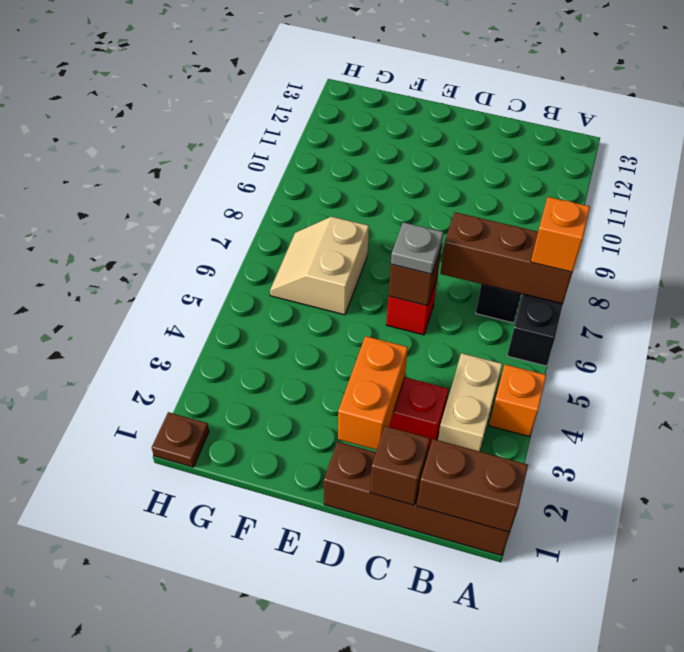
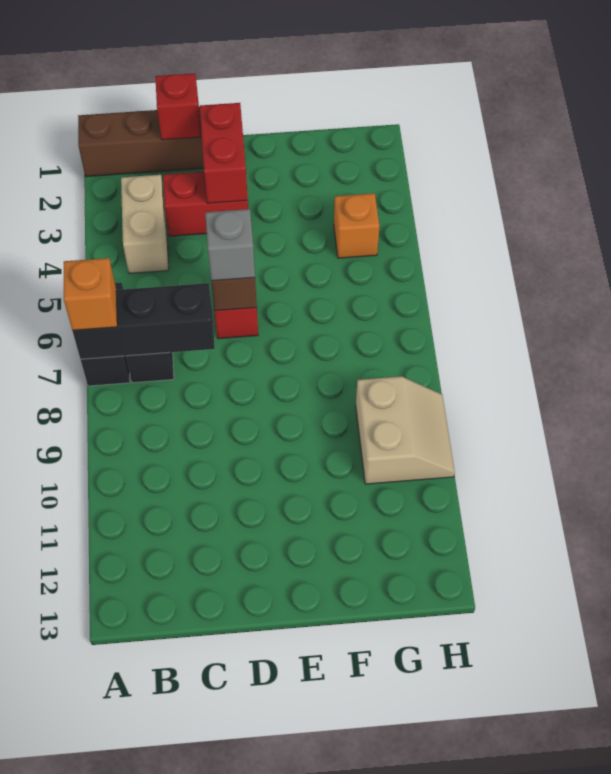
brown brick A1:B1 level 2 -> none
orange brick A4 level 1 -> orange brick G4 level 1
brown brick A7:C7 level 2 -> black brick A7:C7 level 2
brown brick C1 level 2 -> red brick C1 level 2
orange brick D2:D3 level 2 -> red brick D2:D3 level 2
grey plate D6 level 3 -> grey brick D6 level 3
tan slope F6:G7 level 1 top F -> tan slope G9:H10 level 1 top G
brown plate H1 level 1 -> none

